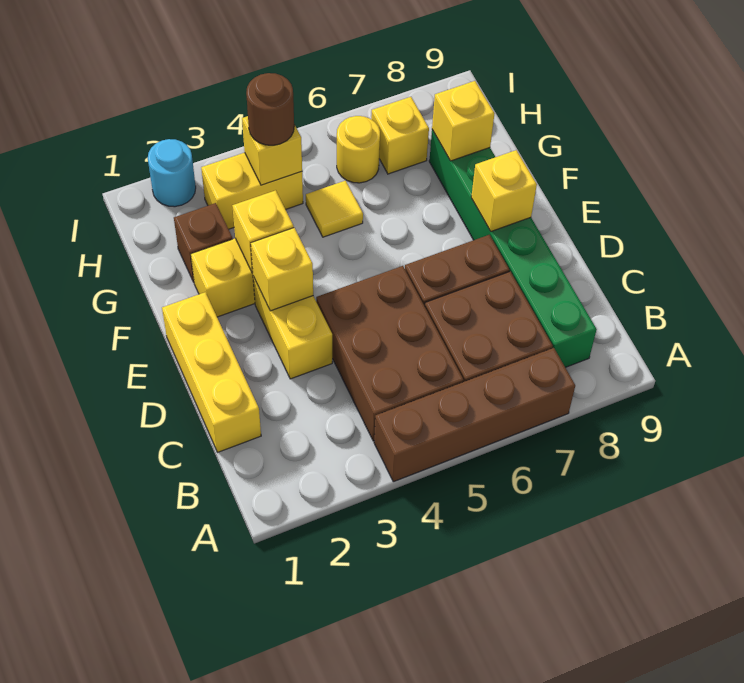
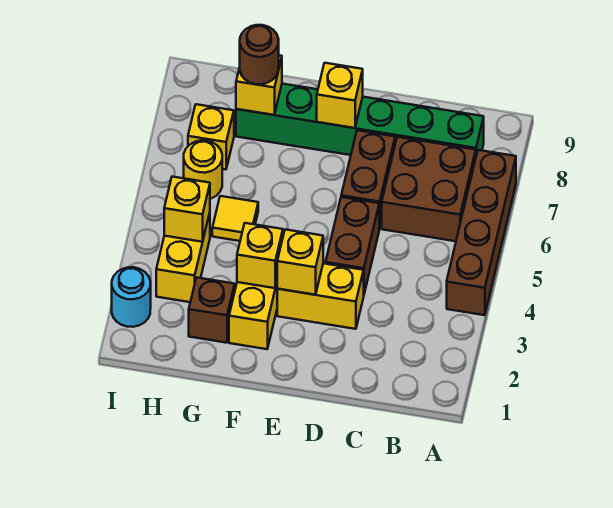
brown brick B4:D5 level 1 -> brown brick D4:D5 level 1
yellow brick C1:E1 level 1 -> none
brown round brick H4 level 3 -> brown round brick G8 level 3

